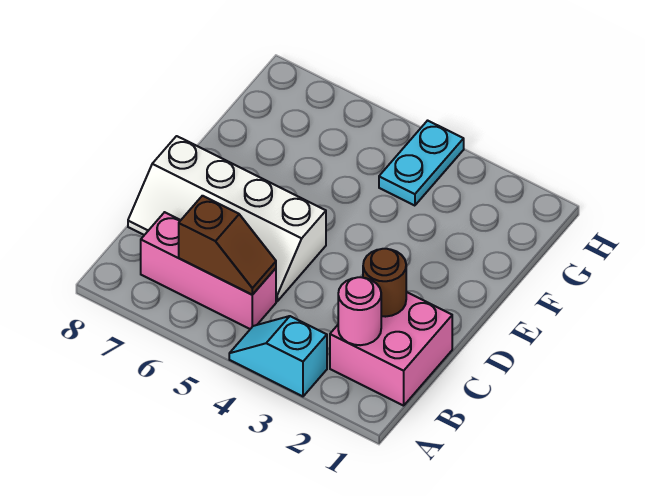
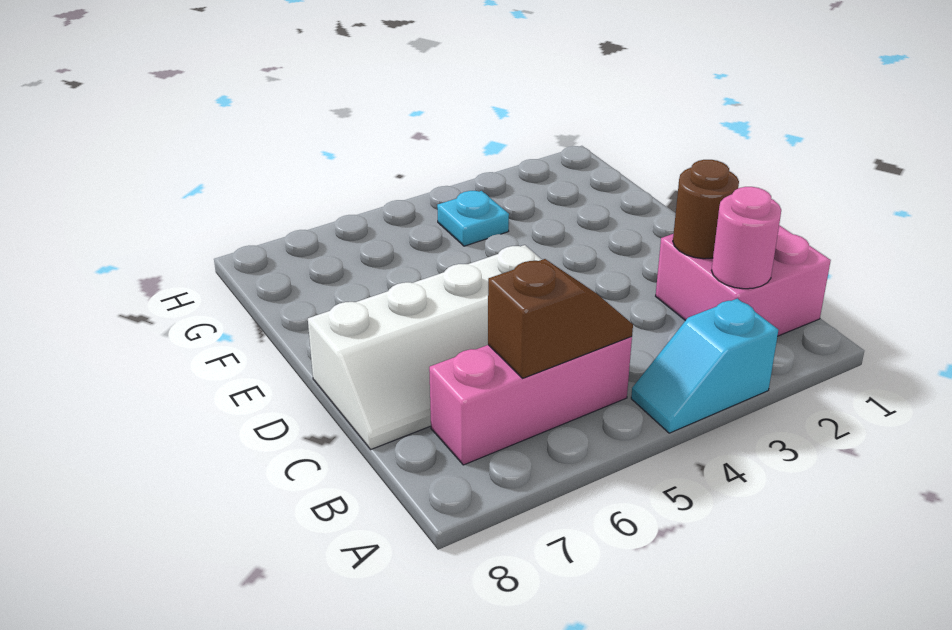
cyan plate G4:H4 level 1 -> cyan plate G4 level 1

